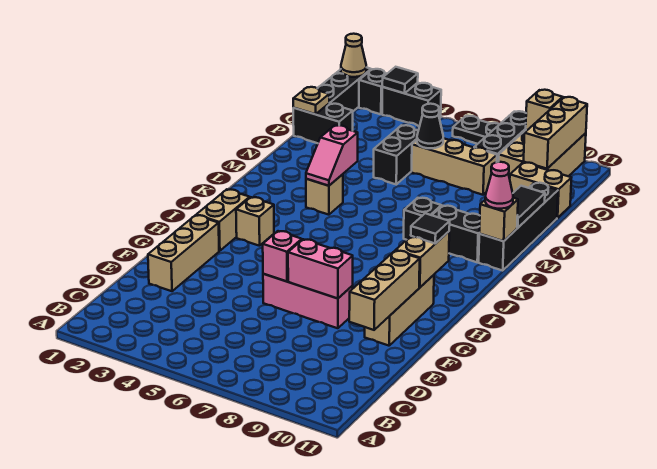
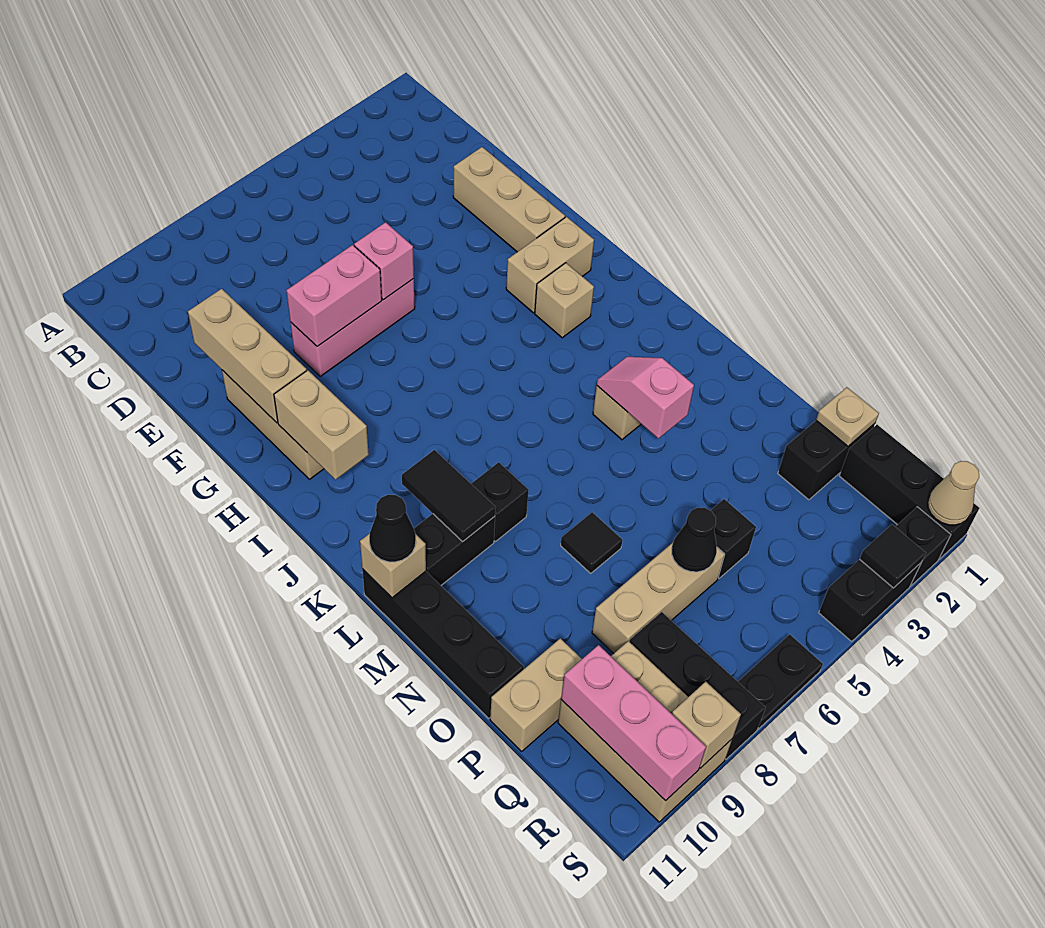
tan brick H2:I2 level 1 -> tan brick H2:H3 level 1
black tile I10 level 3 -> black tile N7 level 1
pink cone L11 level 3 -> black cone L11 level 3
black tile M11:N11 level 2 -> black tile K9:L9 level 2
black brick O5:P5 level 1 -> black brick P5 level 1
tan brick Q10:S10 level 2 -> pink brick Q10:S10 level 2

